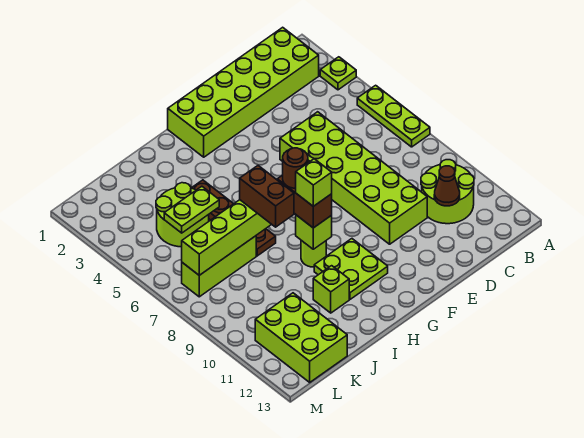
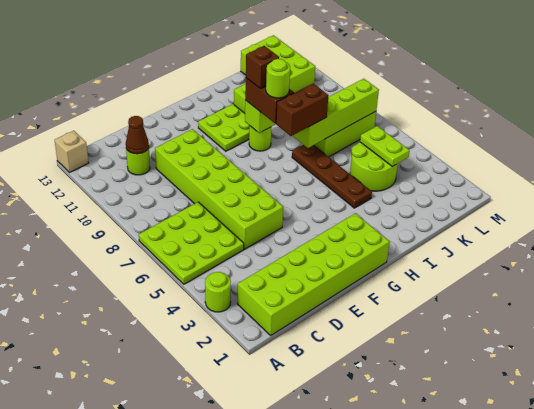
lime plate A3 level 1 -> lime round brick A3 level 1
lime plate A5:A7 level 1 -> lime plate A5:C7 level 1
none -> tan brick A13 level 1
lime round brick B10:C11 level 1 -> lime round brick C11 level 1
brown round brick H8 level 4 -> lime round brick H8 level 4
lime brick H9 level 4 -> brown brick H9 level 4
brown brick I7:I8 level 3 -> brown brick H7:I7 level 3
lime plate J5:K5 level 2 -> lime plate K4:K5 level 2

